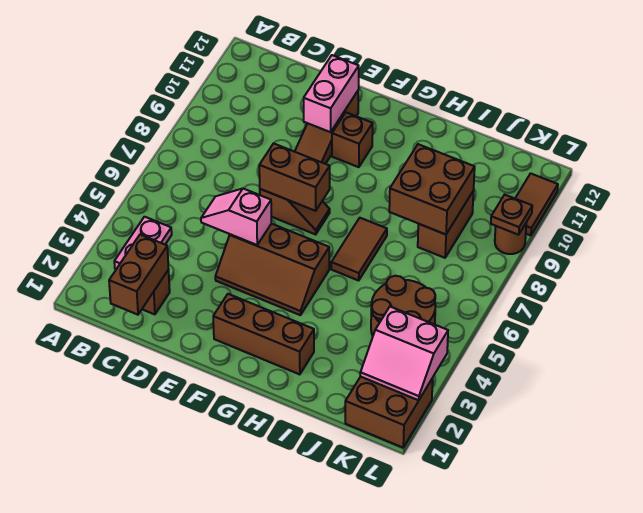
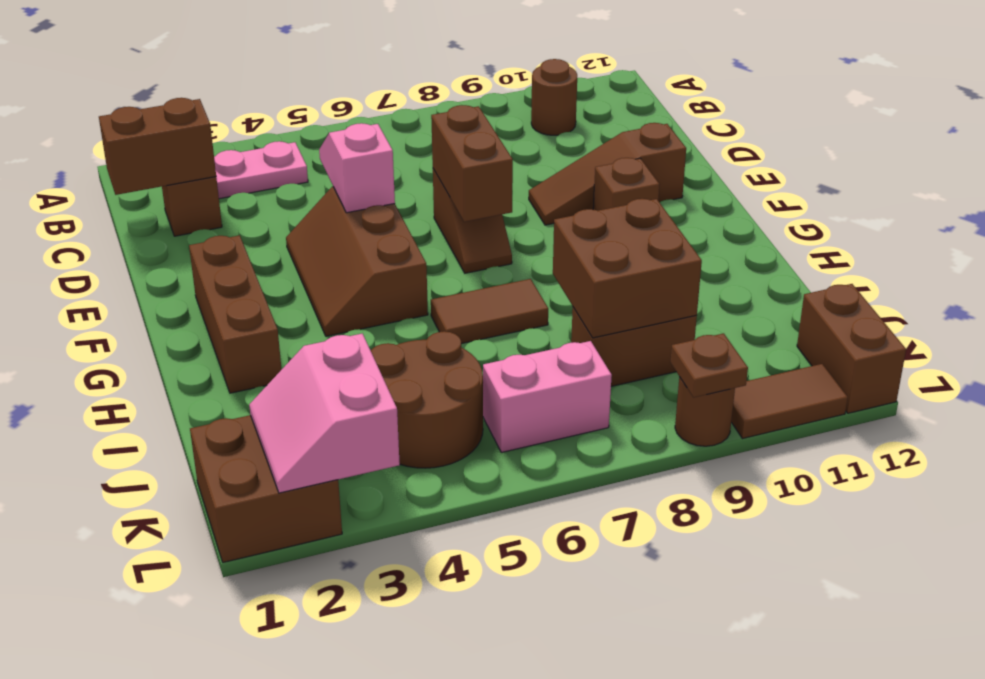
none -> brown round brick B10 level 1
pink brick E10:E11 level 2 -> pink brick K6:K7 level 1
none -> brown brick K12:L12 level 1

